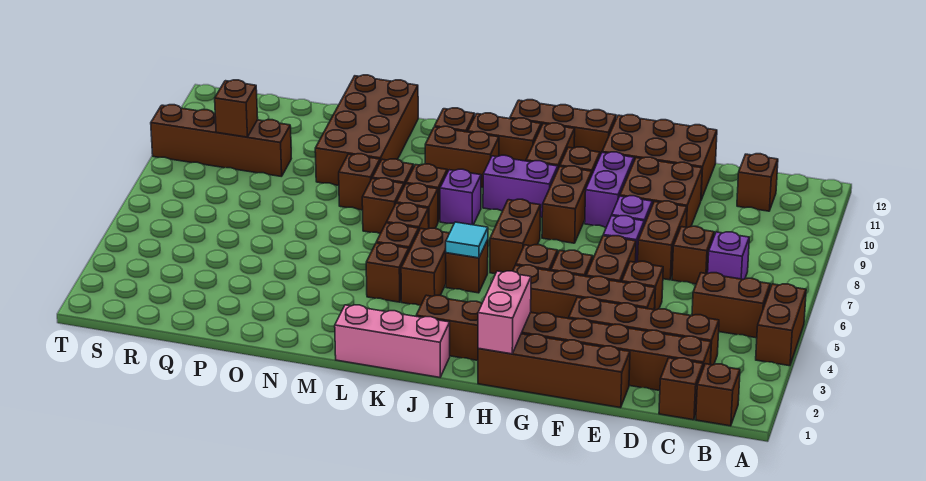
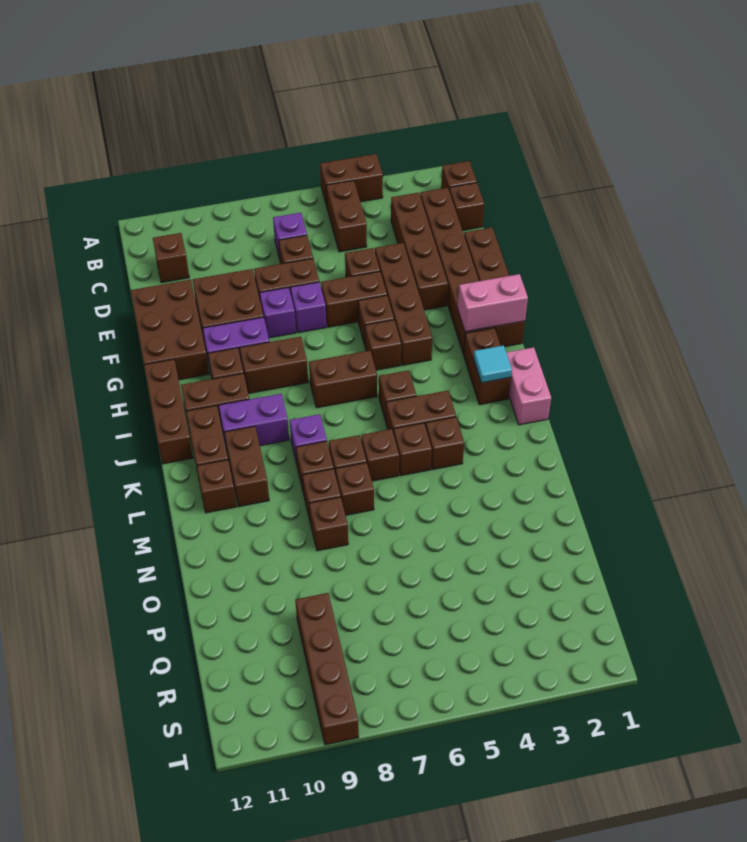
purple brick I9:J9 level 1 -> purple brick J9:J10 level 1
pink brick J1:L1 level 1 -> pink brick J1:K1 level 1
cyan tile J5 level 2 -> cyan tile J2 level 2
brown brick N9:O12 level 1 -> none
brown brick R9 level 2 -> none

